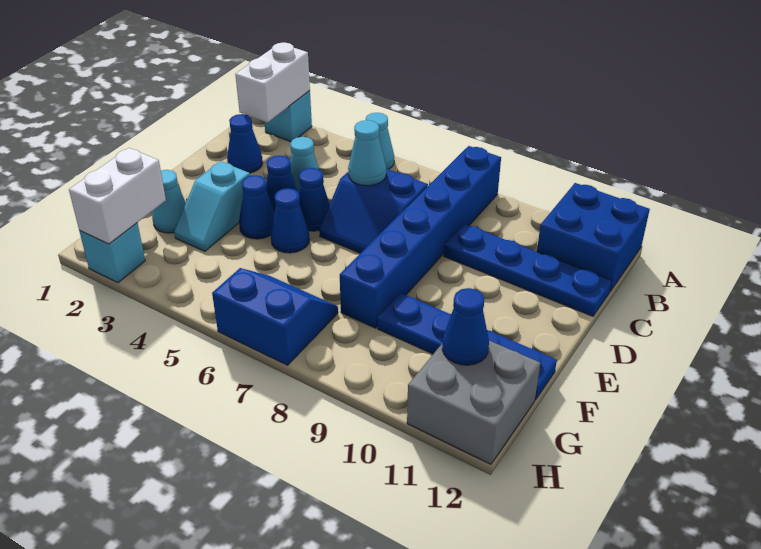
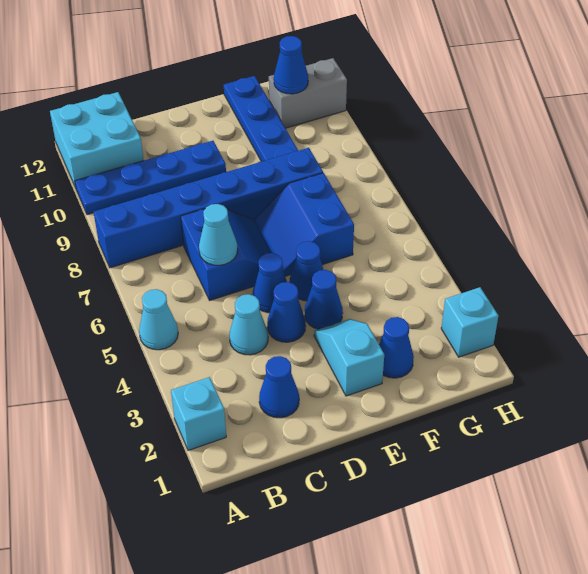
white brick A2:B2 level 2 -> none
blue brick A11:B12 level 1 -> cyan brick A11:B12 level 1
blue plate C9:C12 level 1 -> blue plate A10:D10 level 1
cyan slope E3:F3 level 1 top E -> cyan slope E2:E3 level 1 top 2
cyan cone F2 level 1 -> blue cone F2 level 1
white brick G2:H2 level 2 -> none
blue slope G6:H7 level 1 top H -> blue slope E6:F7 level 1 top F
grey brick G11:H12 level 1 -> grey brick G11:H11 level 1

